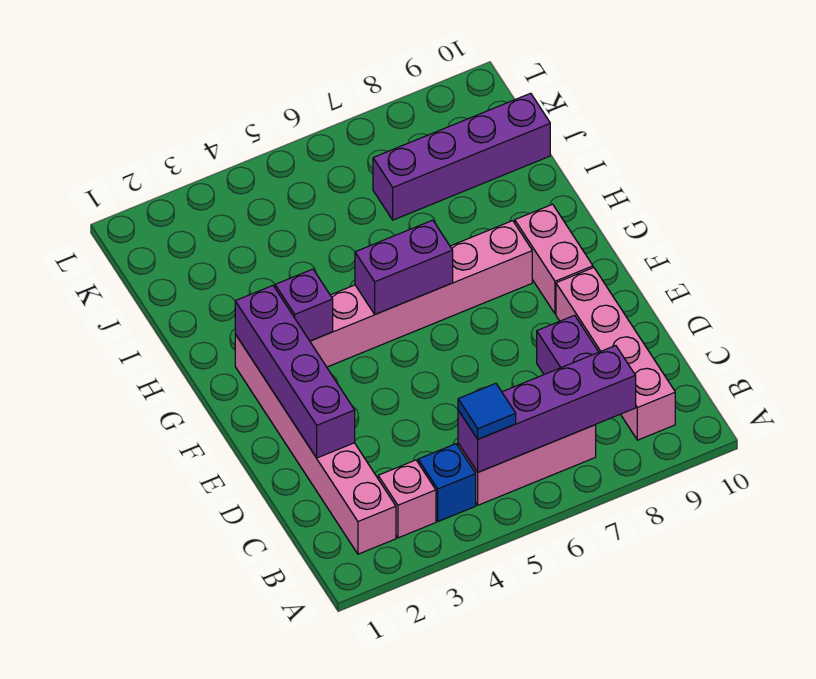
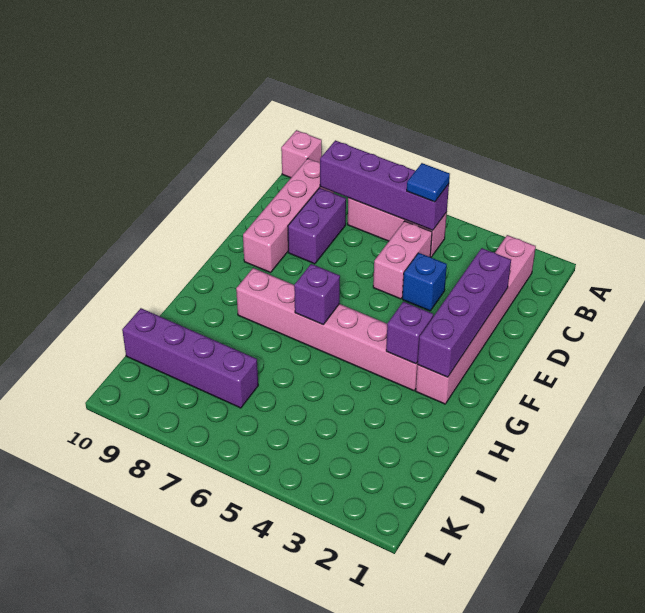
pink brick B3 level 1 -> pink brick A10 level 1
blue brick B4 level 1 -> blue brick D4 level 1
pink brick F9:G9 level 1 -> pink brick C5:D5 level 1
purple brick G5:G6 level 2 -> purple brick G6 level 2

